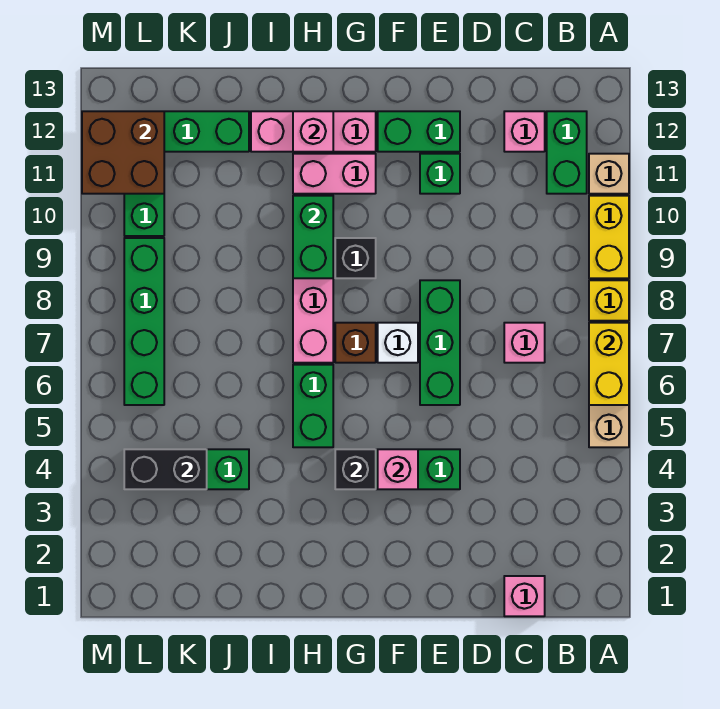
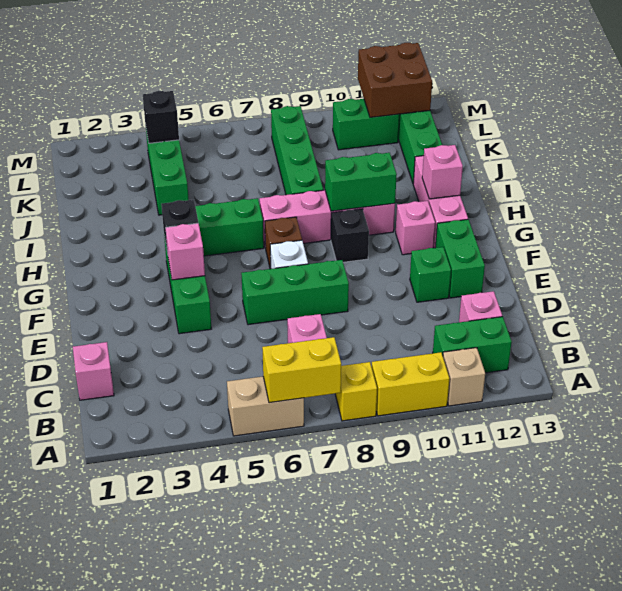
pink brick G11:H11 level 1 -> pink brick G11 level 1
black brick K4:L4 level 2 -> black brick L4 level 2
green brick L6:L9 level 1 -> green brick I8:L8 level 1

